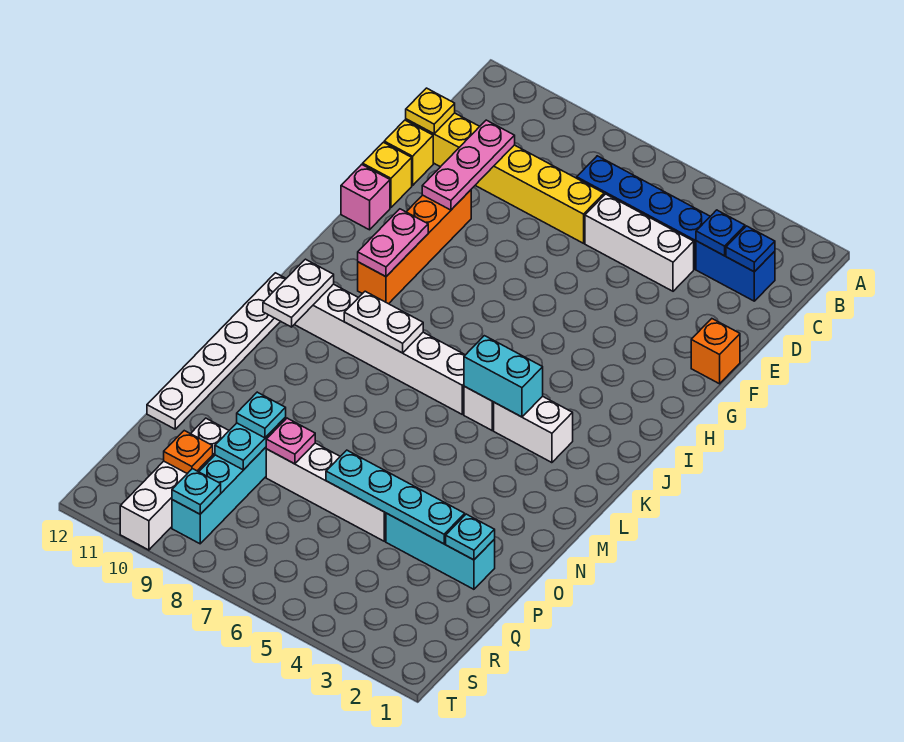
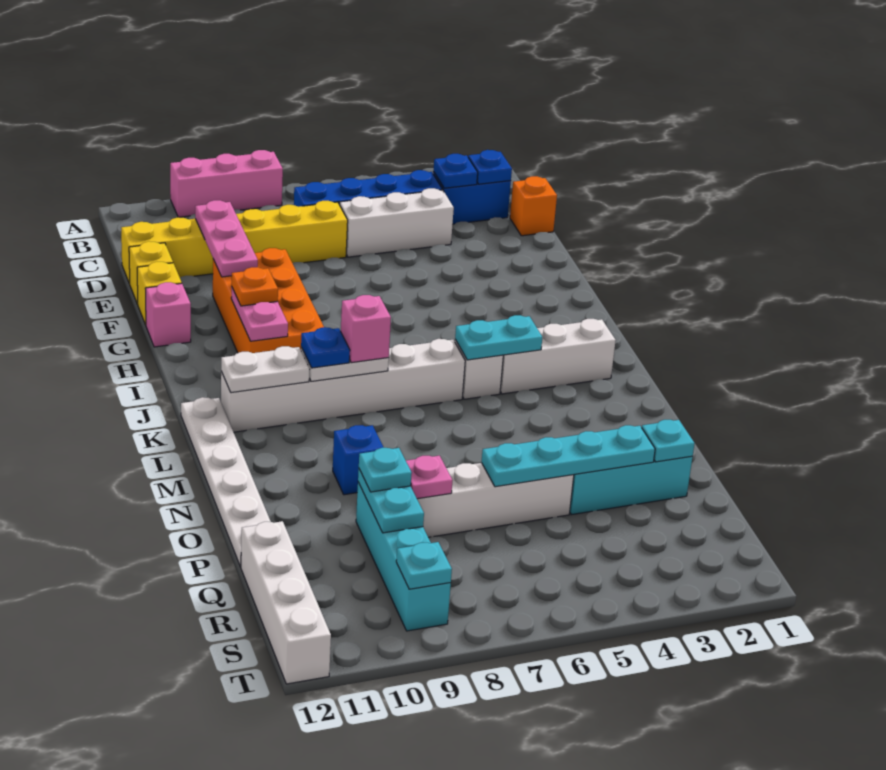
none -> pink brick A8:A10 level 1
yellow plate D12 level 2 -> none
orange brick F1 level 1 -> orange brick D1 level 1
orange brick F10:I10 level 1 -> orange brick F9:I10 level 1
white brick K3:K4 level 1 -> white brick K2:K4 level 1
cyan brick K4:K5 level 2 -> cyan plate K4:K5 level 2
none -> pink brick K8 level 3
none -> blue plate K9 level 3
white plate K11:L11 level 2 -> white plate K10:K11 level 2
none -> blue brick N9 level 1
white brick Q10:T10 level 1 -> white brick Q12:T12 level 1
orange plate R10 level 2 -> orange plate H10 level 3

